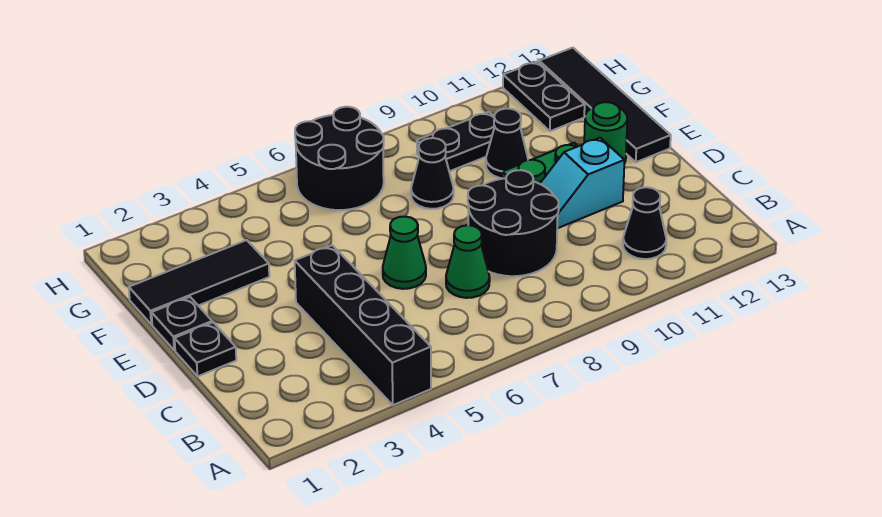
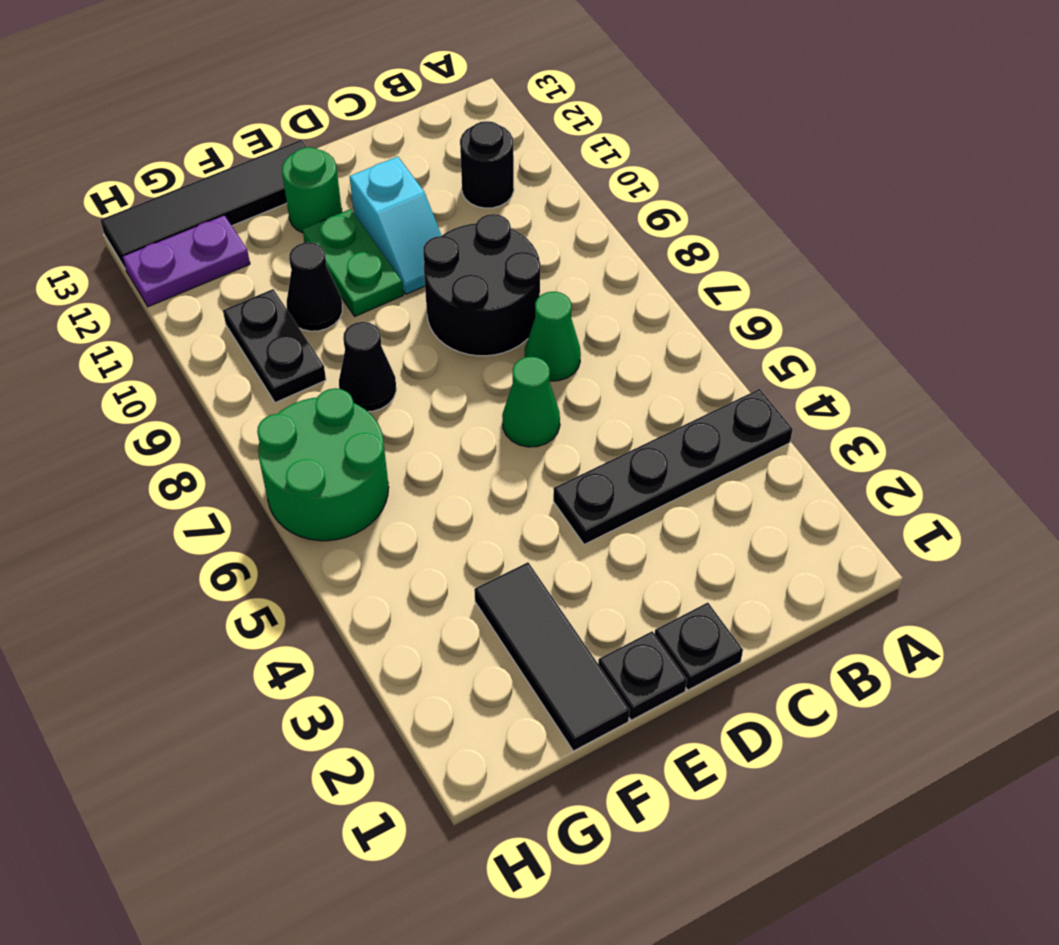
black brick A4:D4 level 1 -> black plate A4:D4 level 1
black cone B11 level 1 -> black round brick B11 level 1
black round brick G6:H7 level 1 -> green round brick G6:H7 level 1
black plate G12:H12 level 1 -> purple plate G12:H12 level 1

